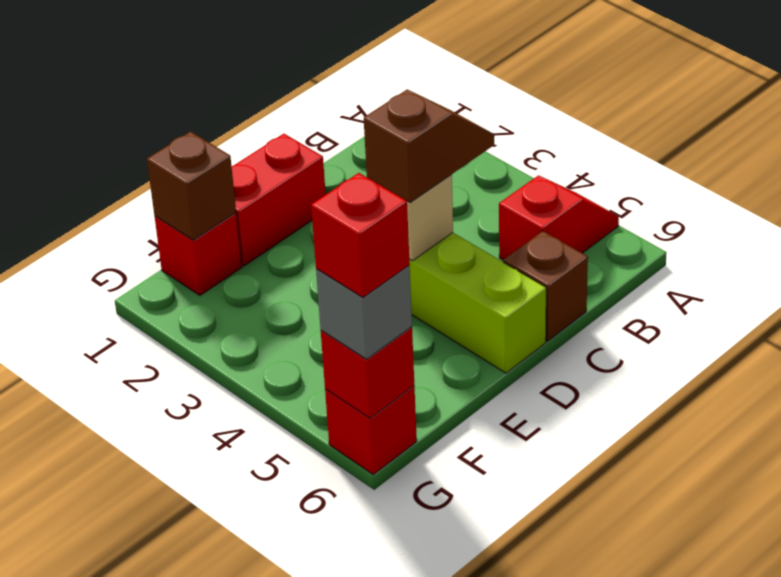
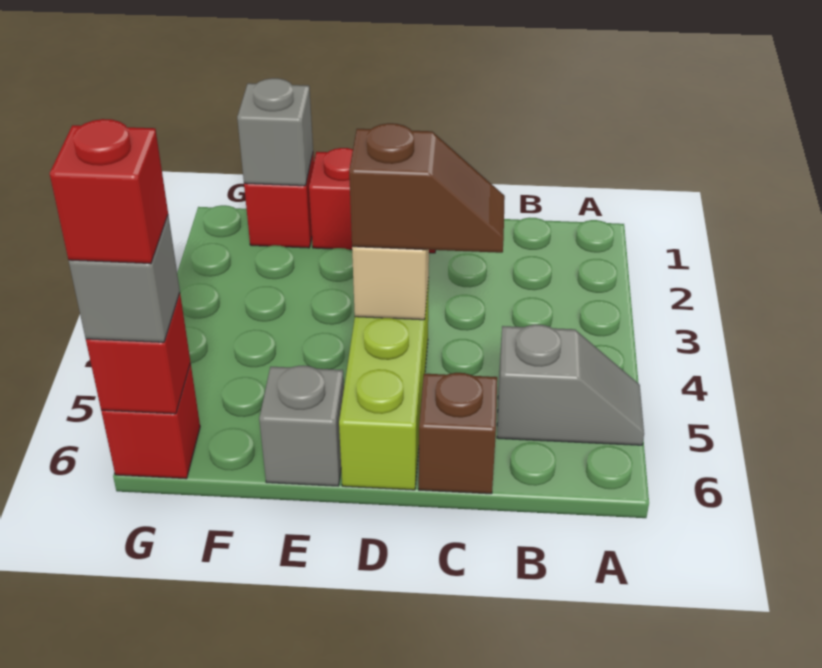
red slope A5:B5 level 1 top B -> grey slope A5:B5 level 1 top B
none -> grey brick E6 level 1
brown brick F1 level 2 -> grey brick F1 level 2

